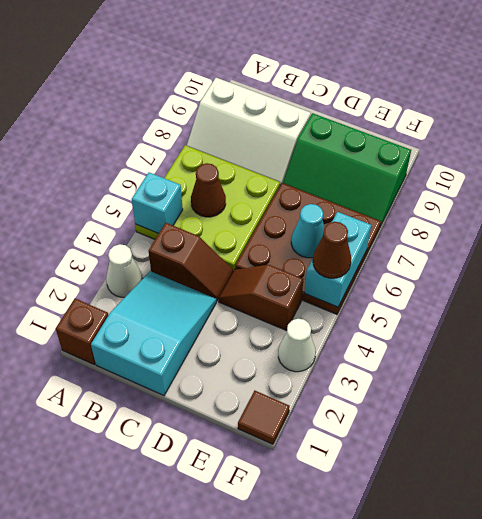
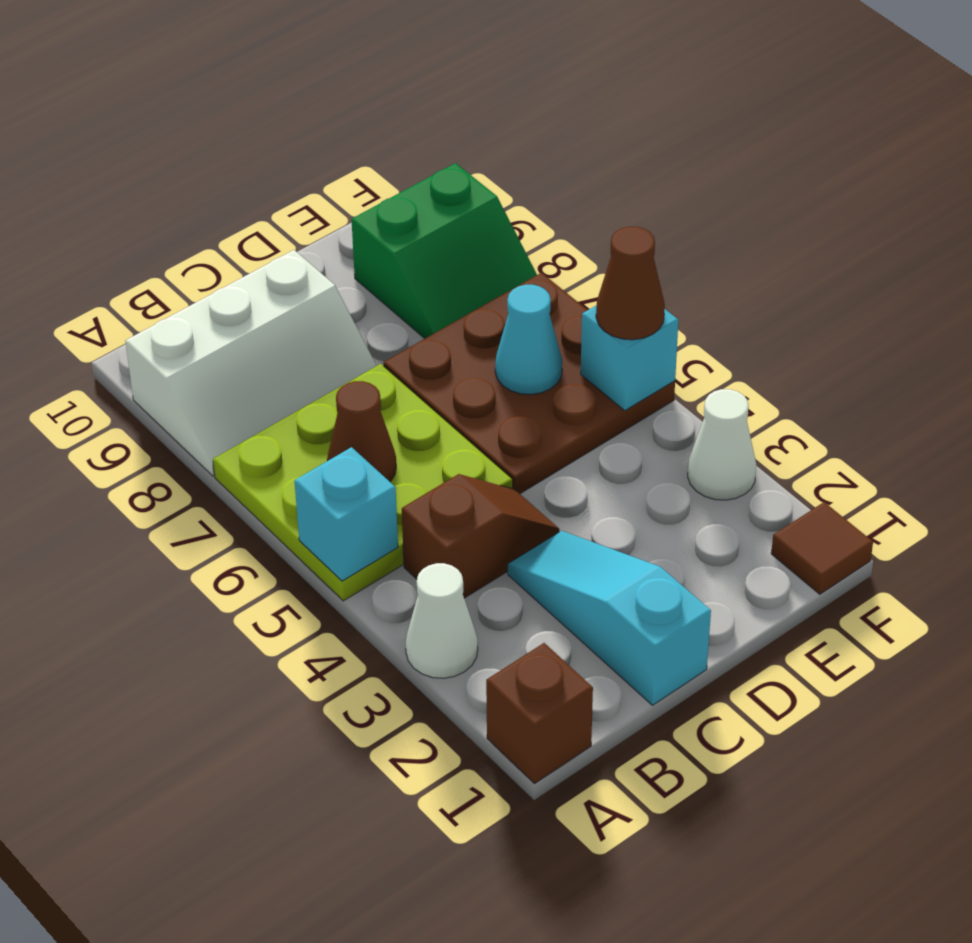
cyan slope B1:C3 level 1 top 1 -> cyan slope C1:C3 level 1 top 1
brown slope D4:E4 level 1 top E -> none
green slope D8:F9 level 1 top 9 -> green slope E8:F9 level 1 top 9
cyan brick F5:F6 level 2 -> cyan brick F5 level 2

